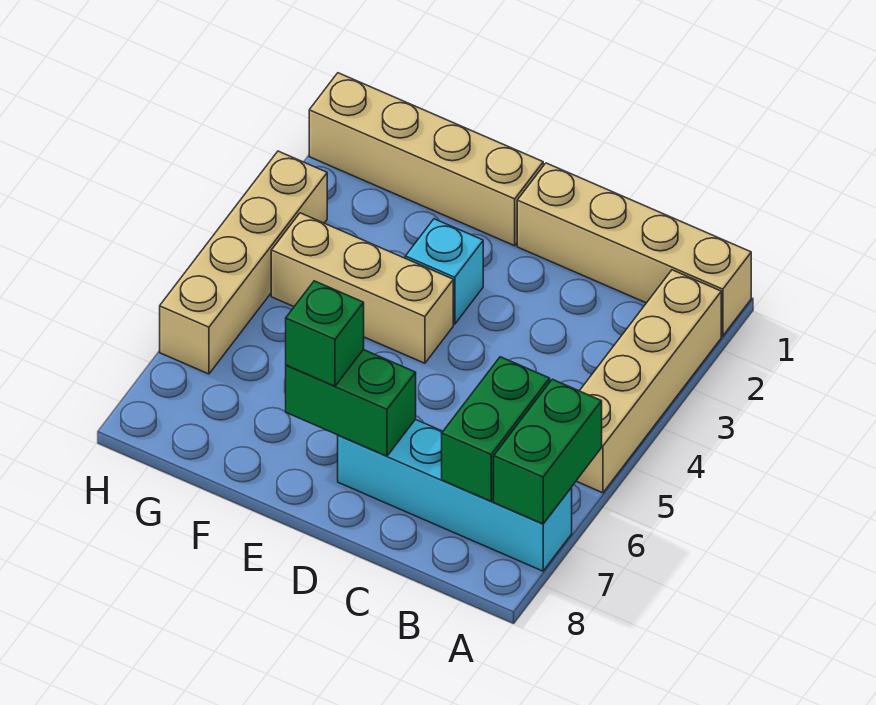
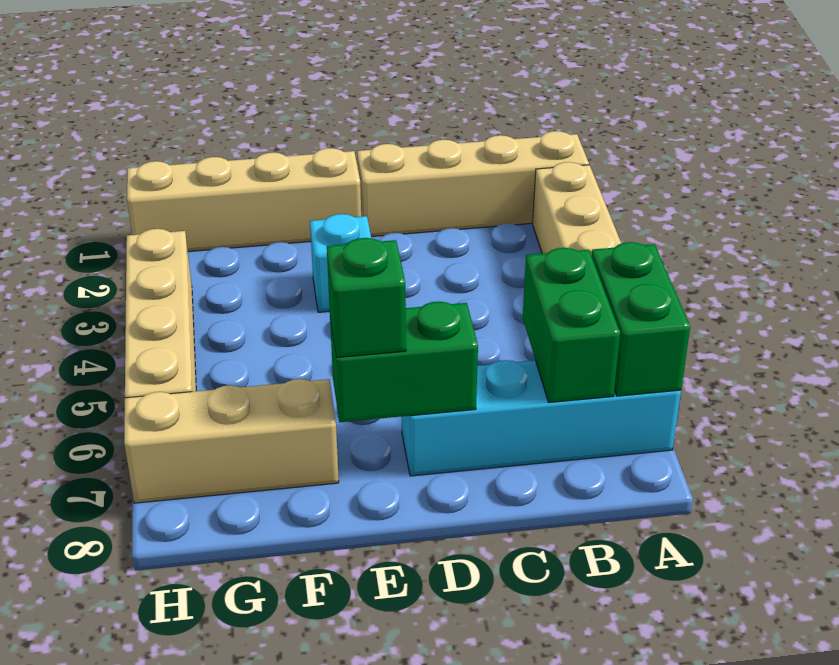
tan brick E4:G4 level 1 -> tan brick F7:H7 level 1

